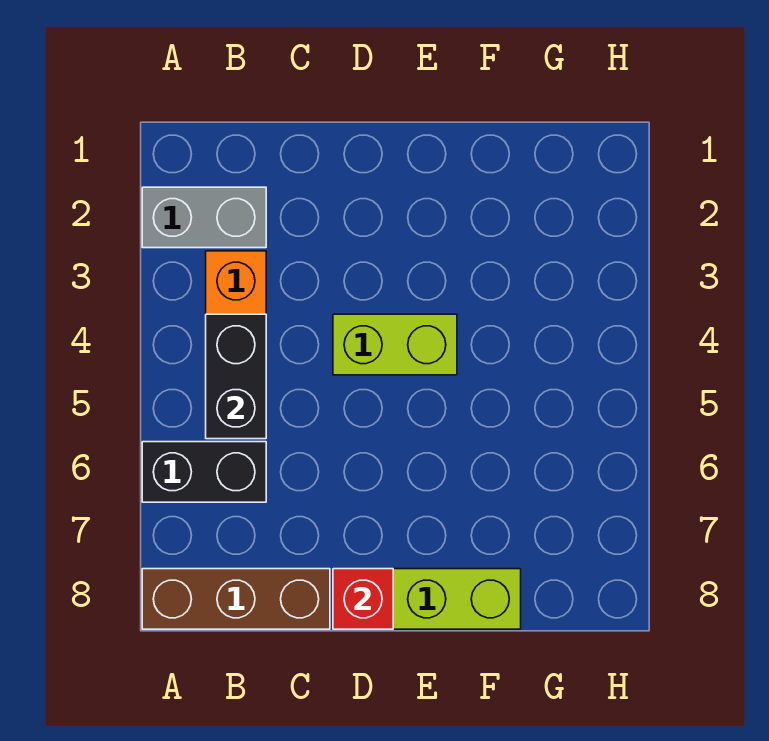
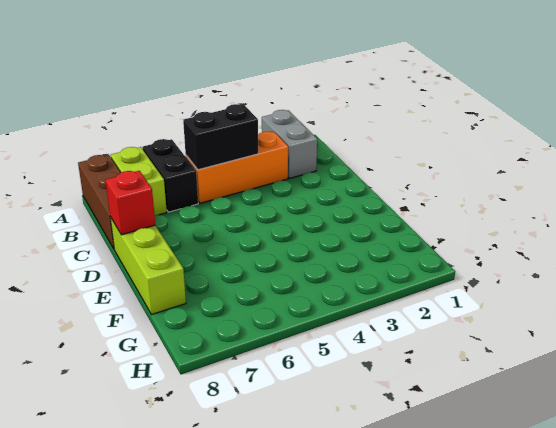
lime brick D4:E4 level 1 -> lime brick A7:B7 level 1

